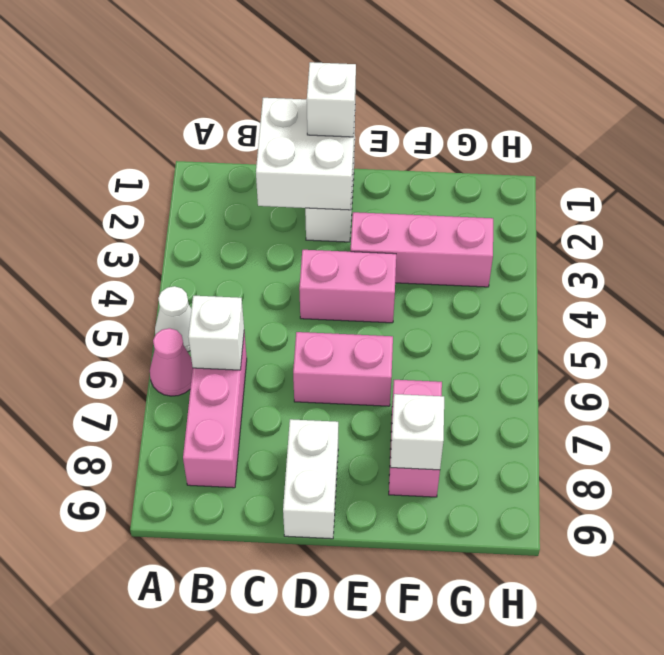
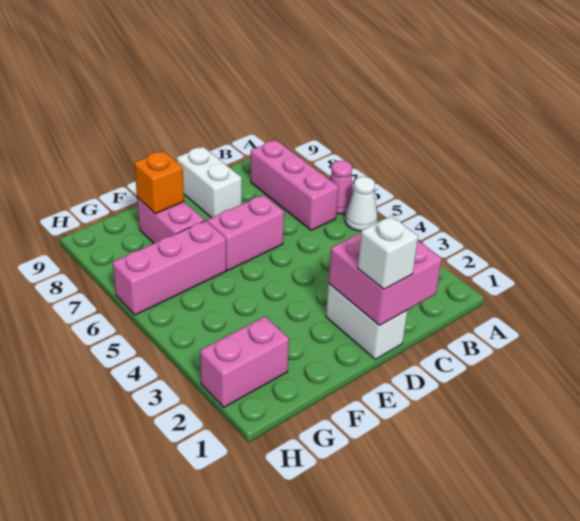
white brick B6 level 2 -> none
white brick C1:D2 level 2 -> pink brick C1:D2 level 2
pink brick D4:E4 level 1 -> pink brick G2:H2 level 1
pink brick E3:G3 level 1 -> pink brick F6:H6 level 1
white brick F8 level 2 -> orange brick F8 level 2

